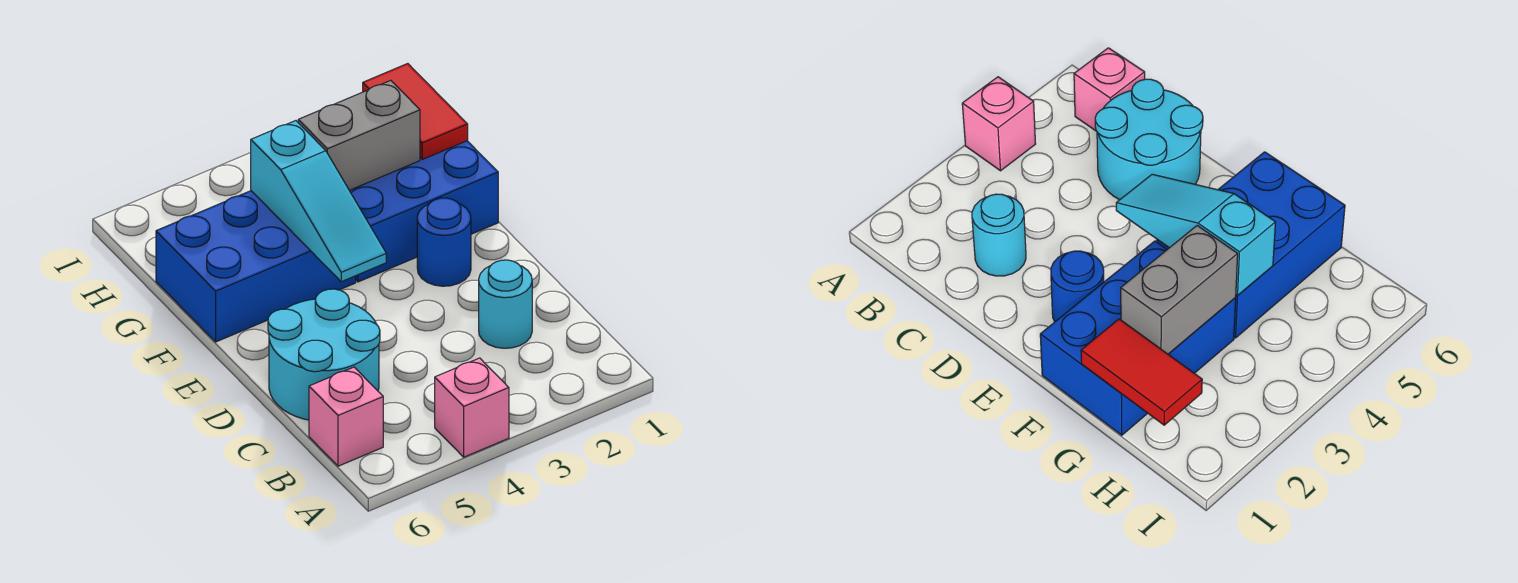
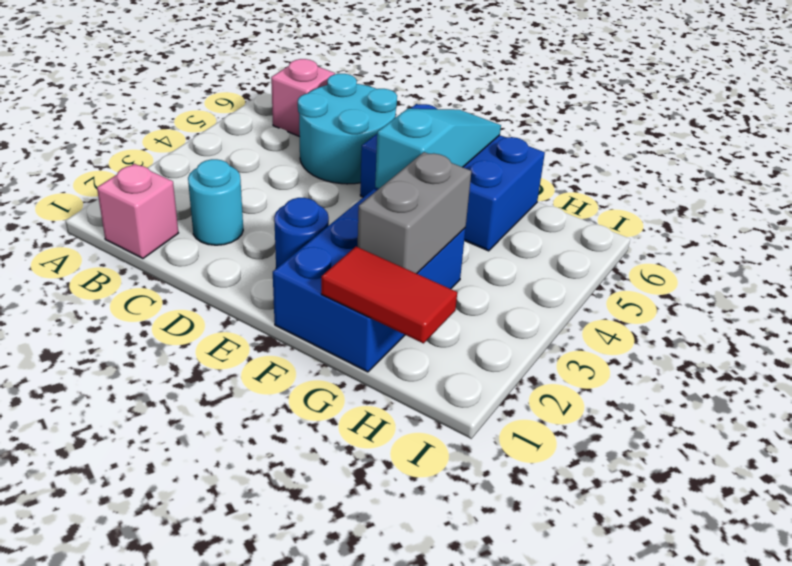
pink brick A4 level 1 -> pink brick B1 level 1
cyan slope E4:G4 level 2 top G -> cyan slope F4:F6 level 2 top 4
blue brick F4:G6 level 1 -> blue brick E5:G6 level 1

